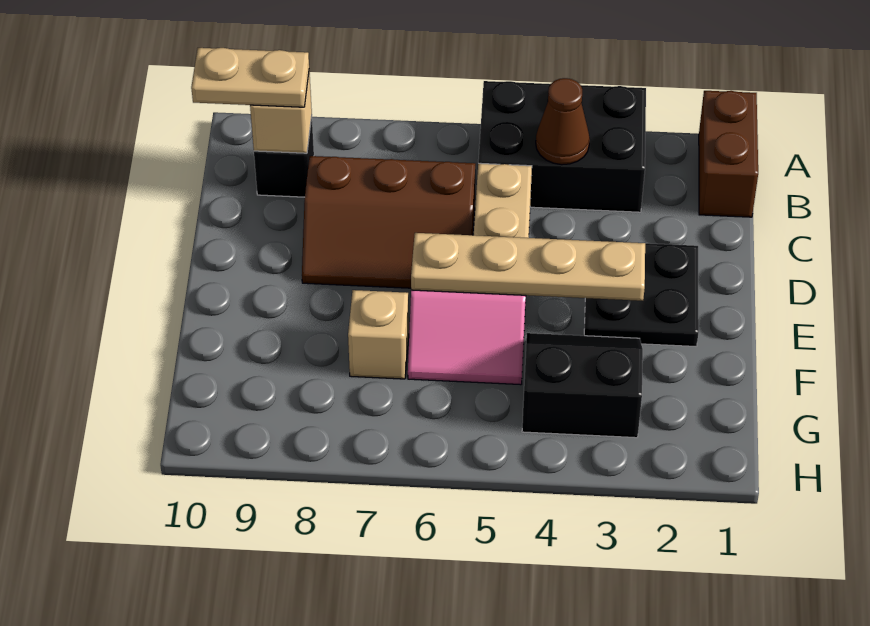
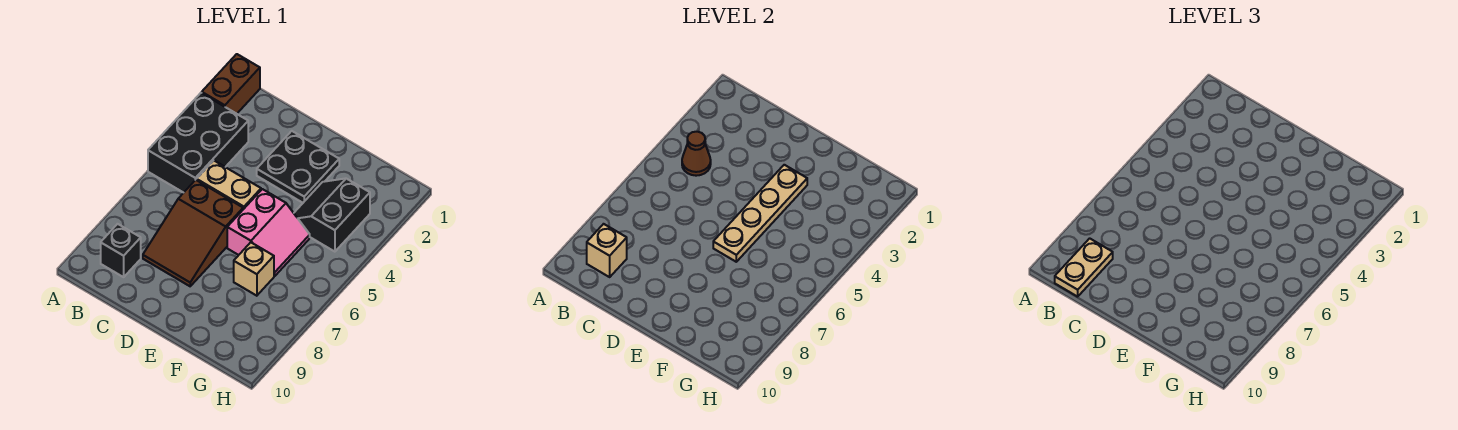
brown brick A1:B1 level 1 -> brown brick A1:A2 level 1
brown slope C6:D8 level 1 top C -> brown slope C6:D8 level 1 top 6

